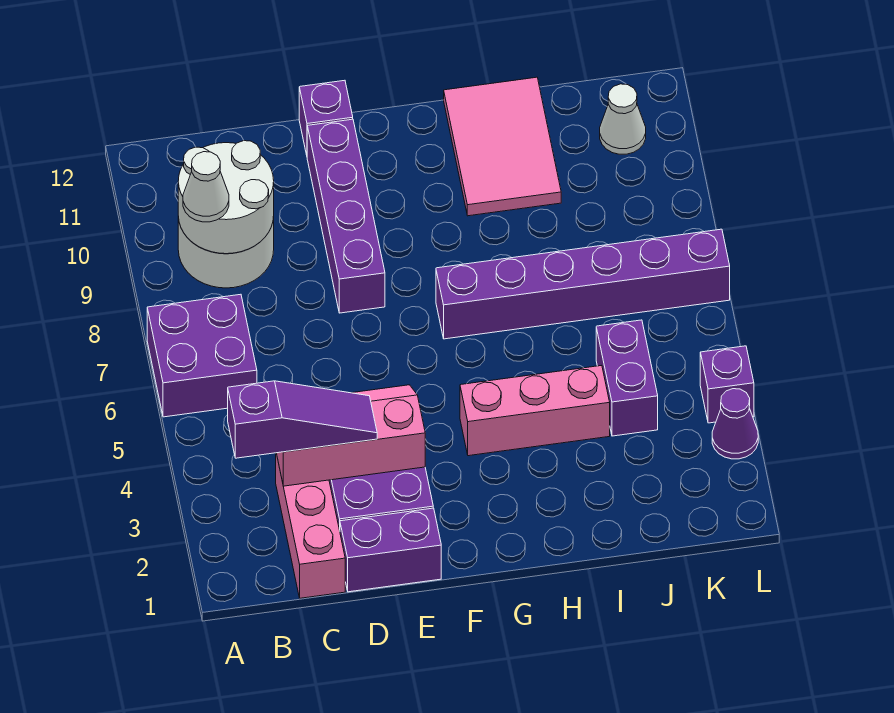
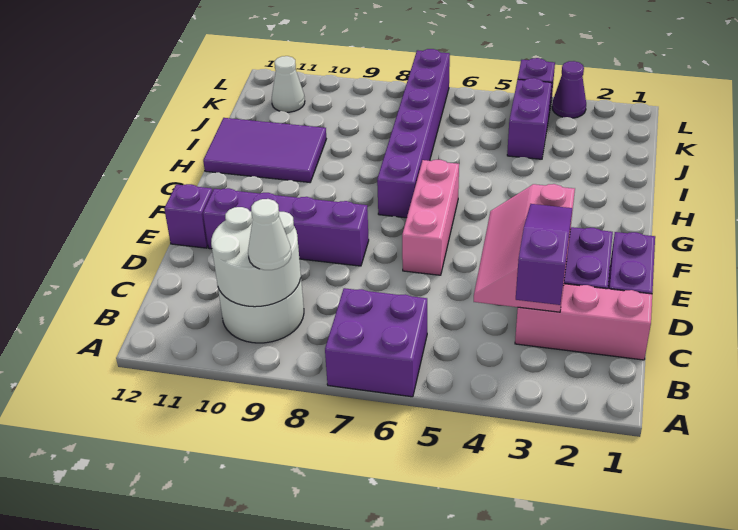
pink brick G4:I4 level 1 -> pink brick E6:G6 level 1
pink tile H10:I12 level 1 -> purple tile H10:I12 level 1
purple brick J4:J5 level 1 -> purple brick J4:K4 level 1

